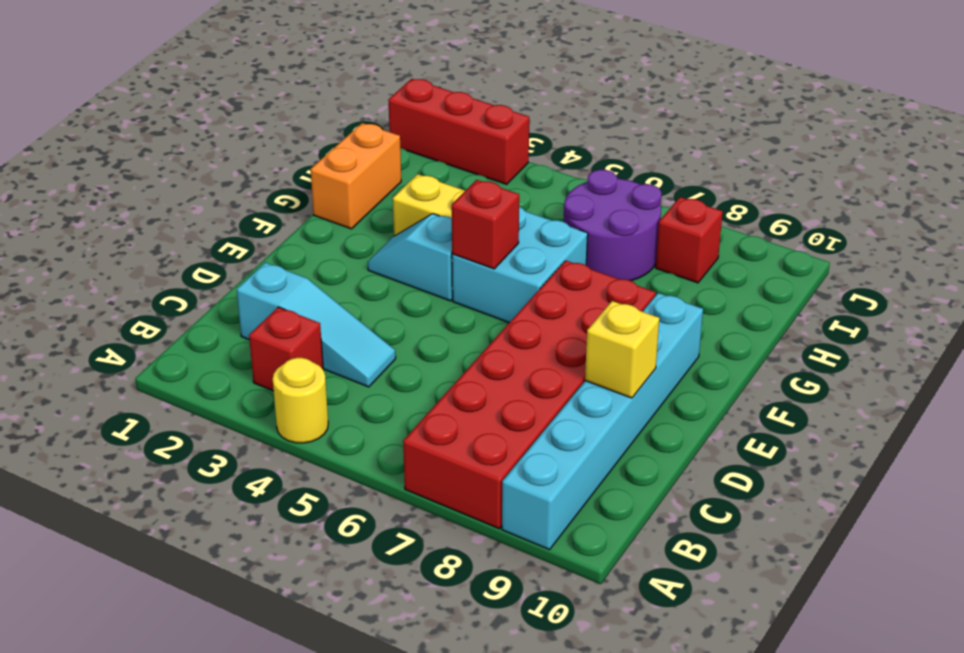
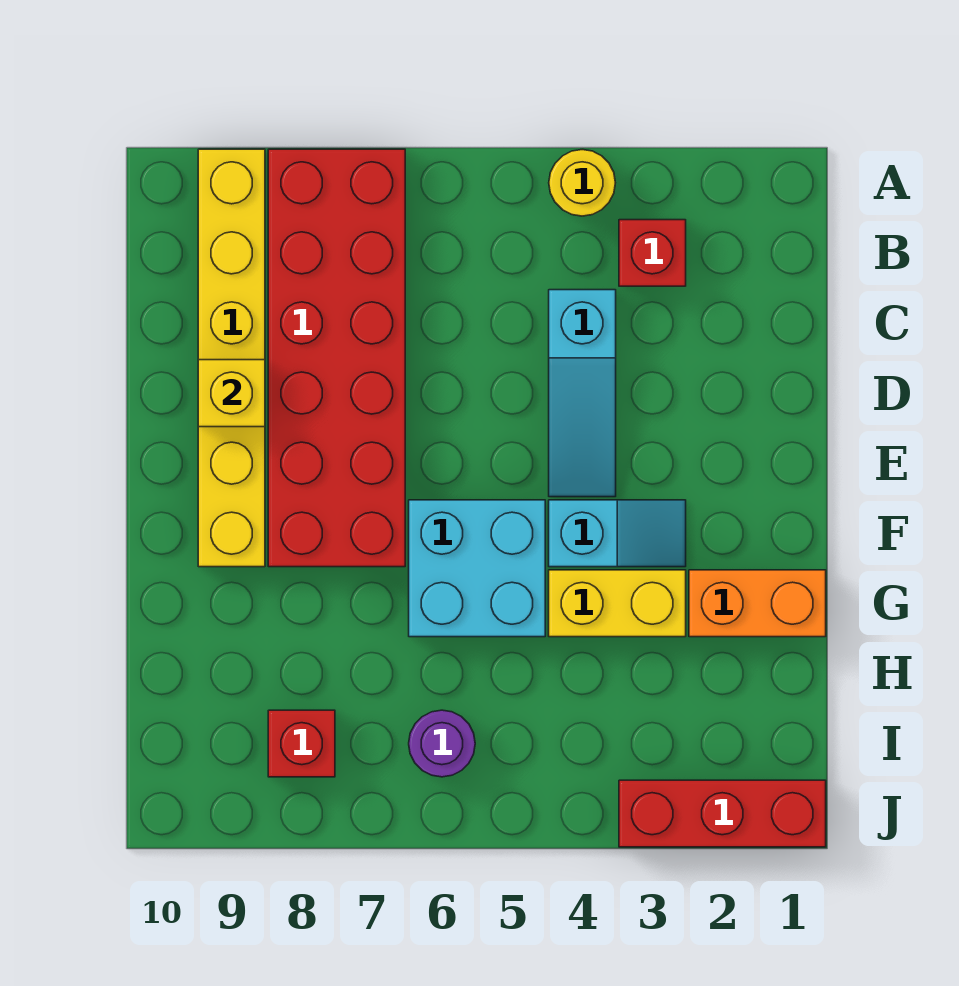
cyan brick A9:F9 level 1 -> yellow brick A9:F9 level 1
cyan slope C2:C4 level 1 top 2 -> cyan slope C4:E4 level 1 top C
red brick F5 level 2 -> none
orange brick G1:H1 level 1 -> orange brick G1:G2 level 1
purple round brick H6:I7 level 1 -> purple round brick I6 level 1

